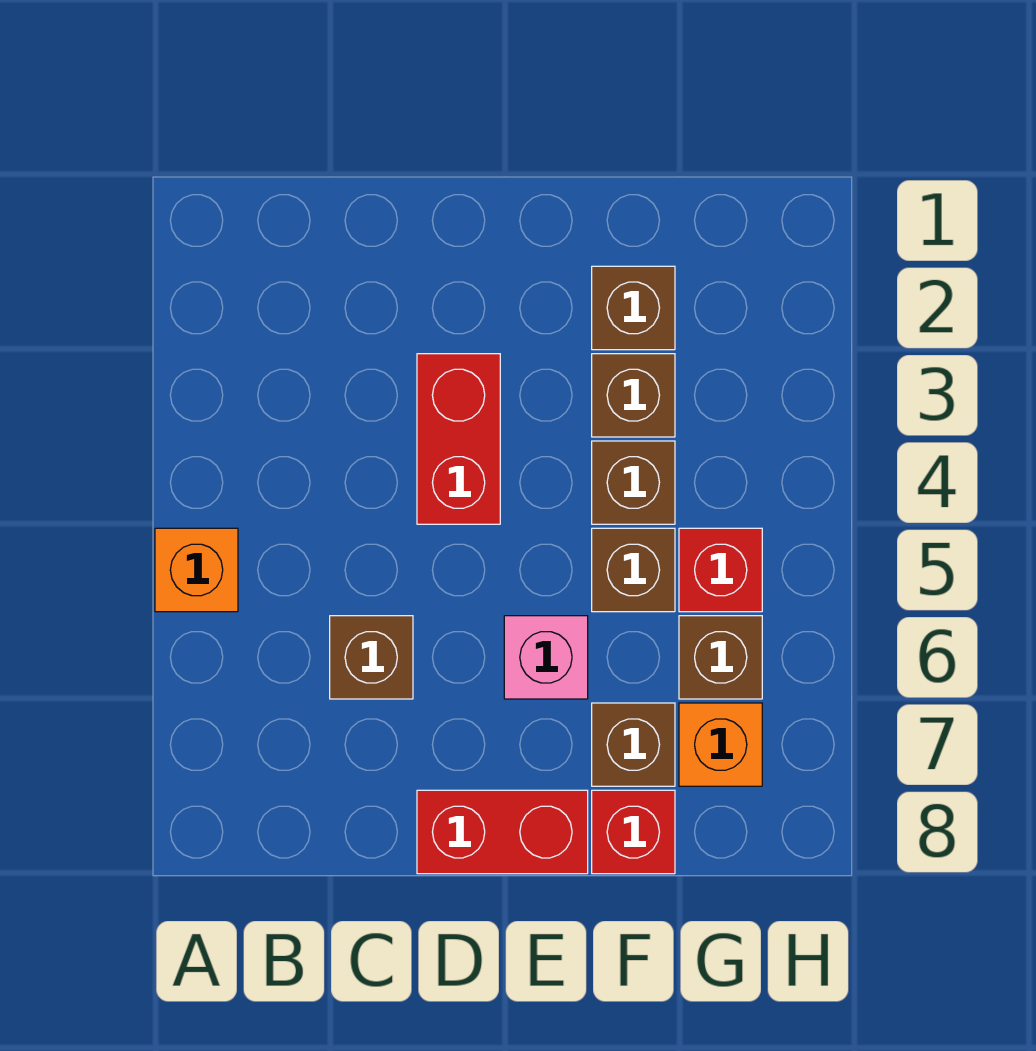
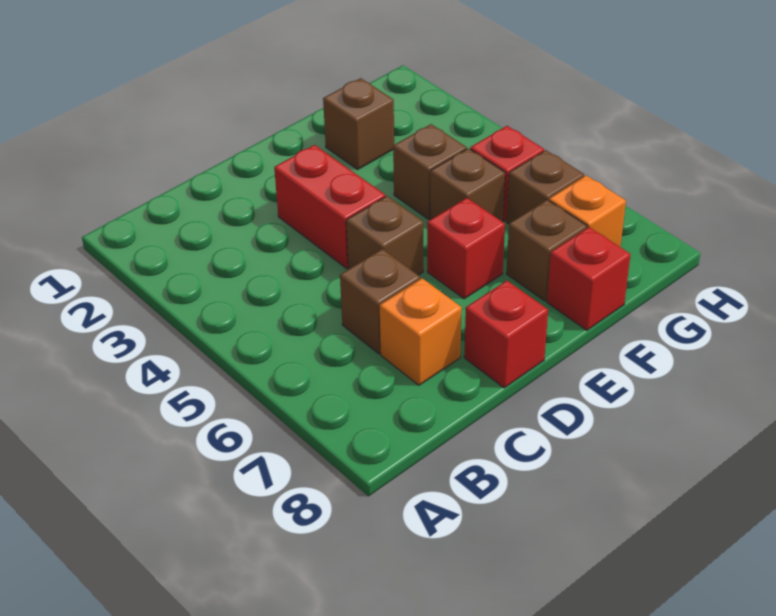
orange brick A5 level 1 -> orange brick C7 level 1
red brick D8:E8 level 1 -> red brick D8 level 1
pink brick E6 level 1 -> red brick E6 level 1
brown brick F3 level 1 -> brown brick D5 level 1

